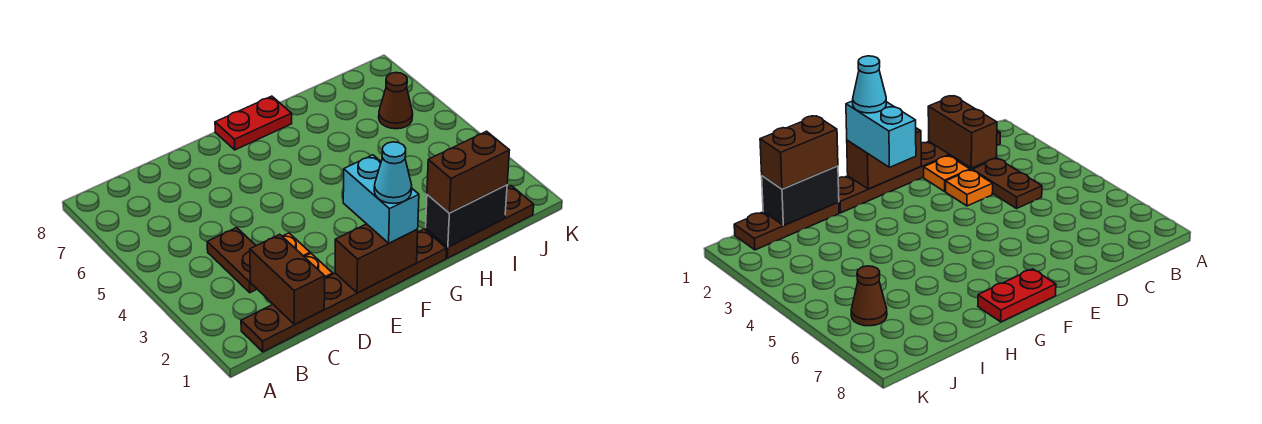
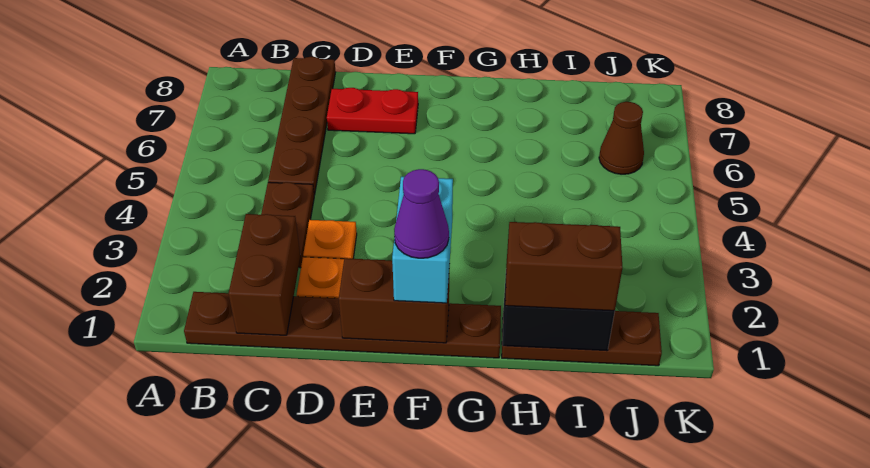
none -> brown plate C5:C8 level 1
cyan cone F1 level 4 -> purple cone F1 level 4
red plate F8:G8 level 1 -> red plate D7:E7 level 1

